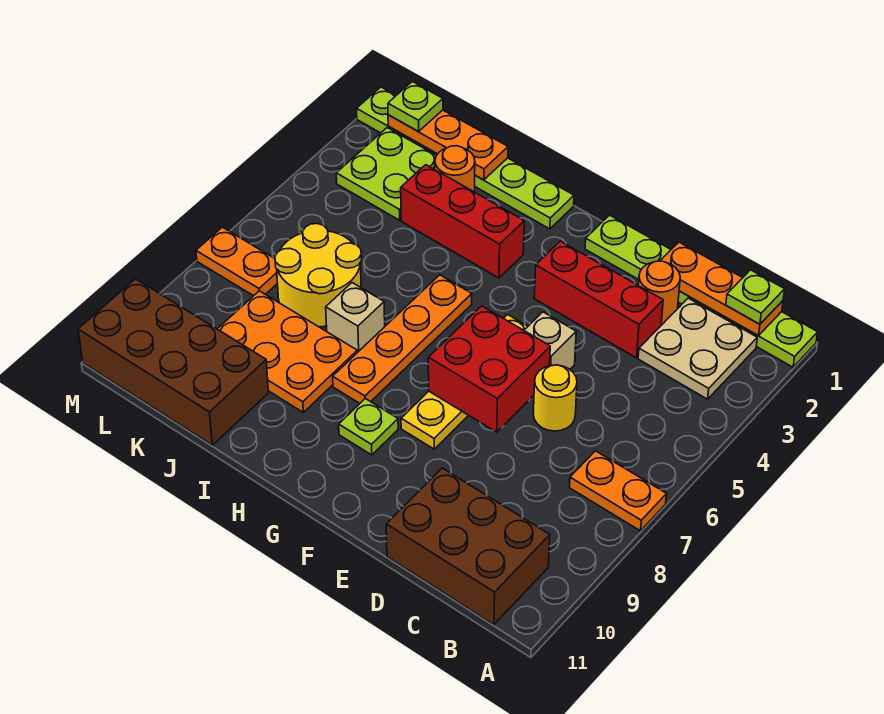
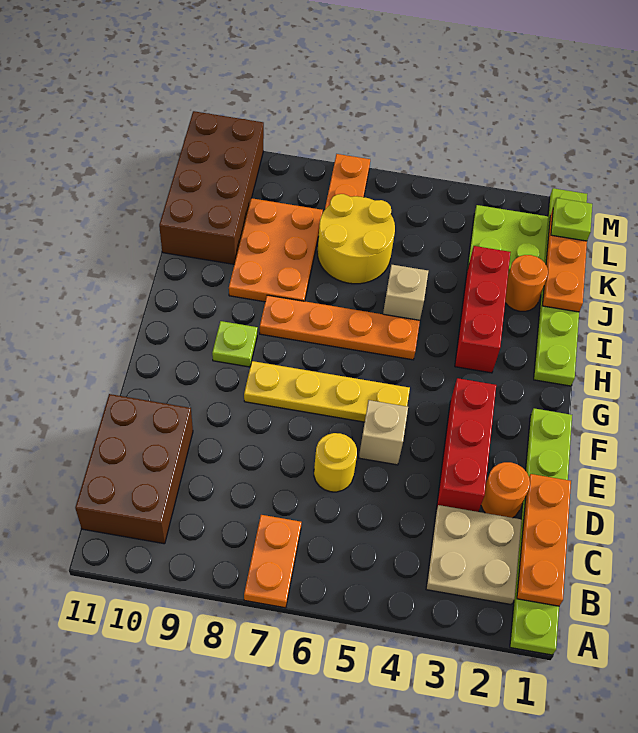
lime plate B1 level 3 -> none
red brick E6:F7 level 2 -> none
tan brick I7 level 1 -> tan brick I5 level 1

